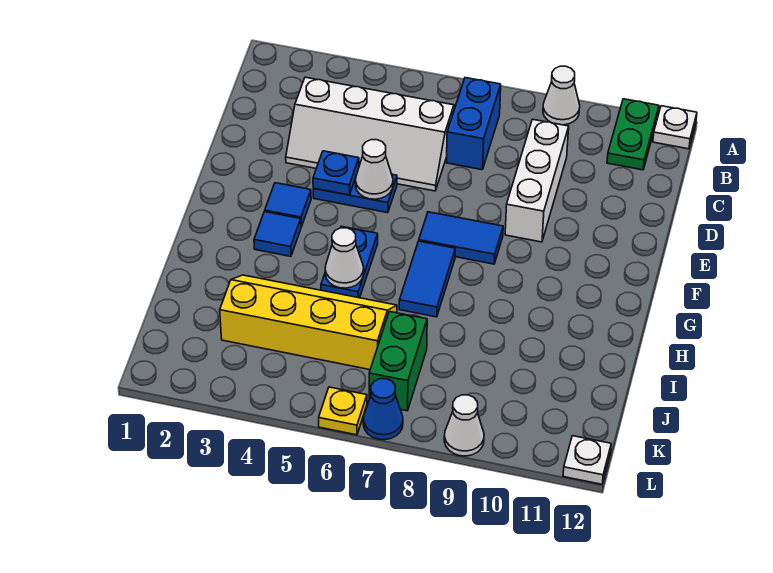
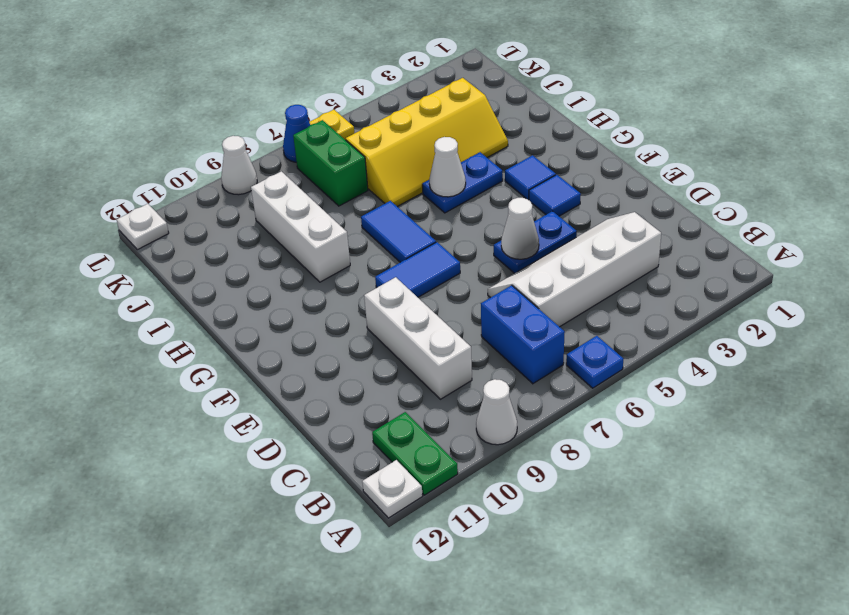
blue plate E4 level 2 -> blue plate A6 level 1
blue plate G5:H5 level 1 -> blue plate H4:H5 level 1
none -> white brick H9:J9 level 1

